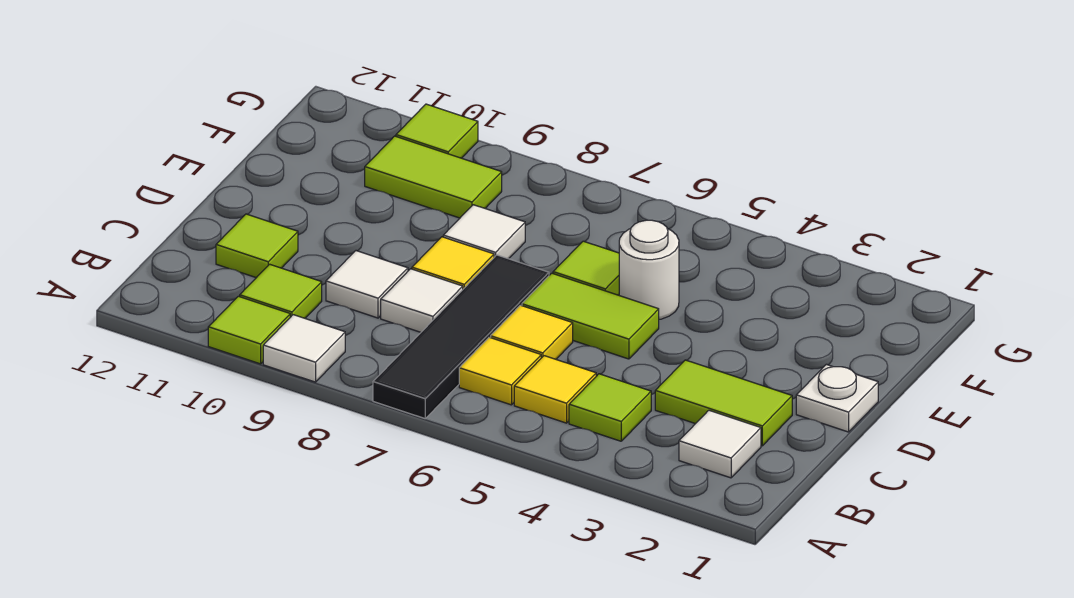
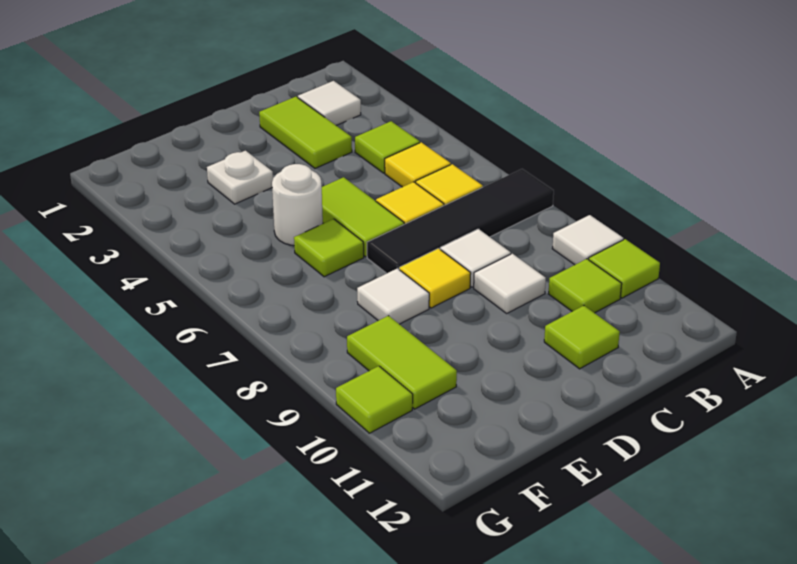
white plate D1 level 1 -> white plate E3 level 1

